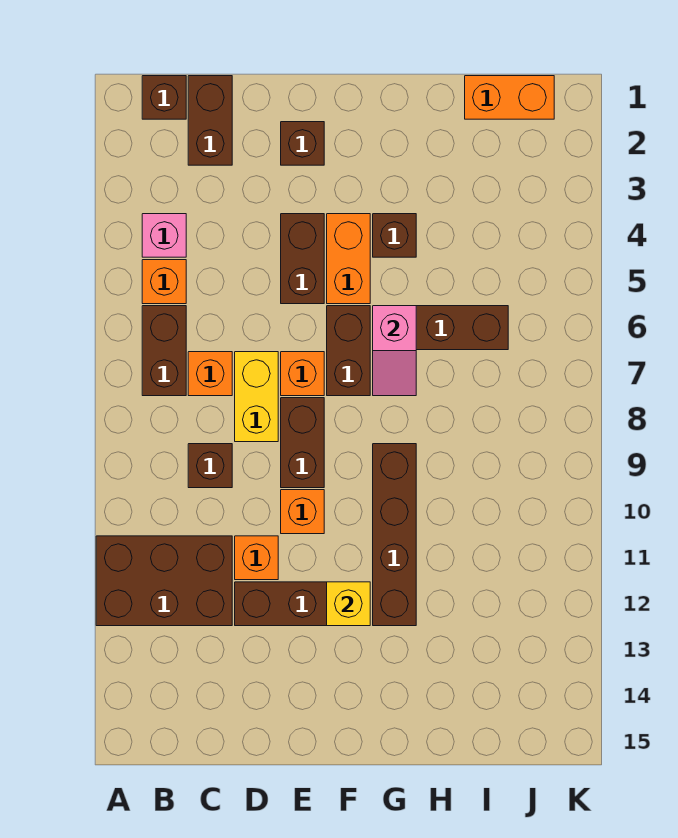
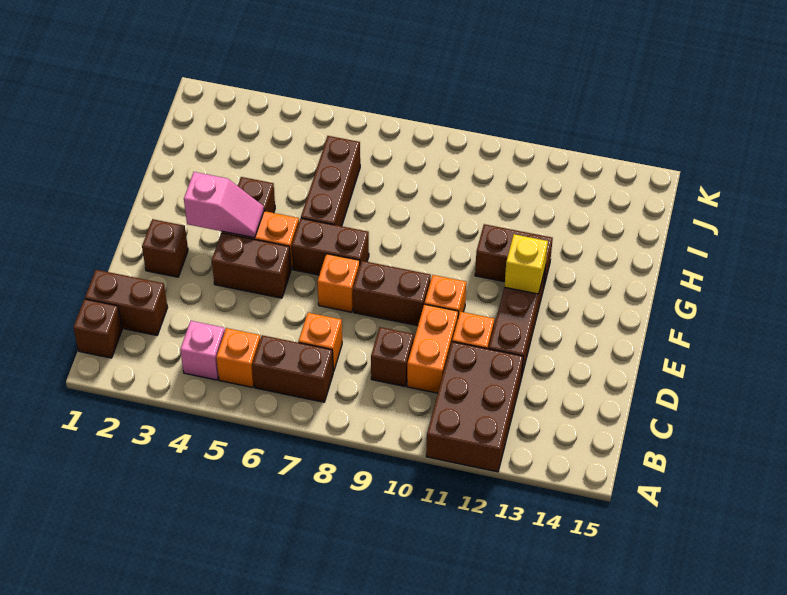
yellow brick D7:D8 level 1 -> none
pink slope G6:G7 level 2 top 6 -> pink slope F3:F4 level 2 top 3
brown brick G9:G12 level 1 -> brown brick G11:G12 level 1
orange brick I1:J1 level 1 -> orange brick C10:D10 level 1

